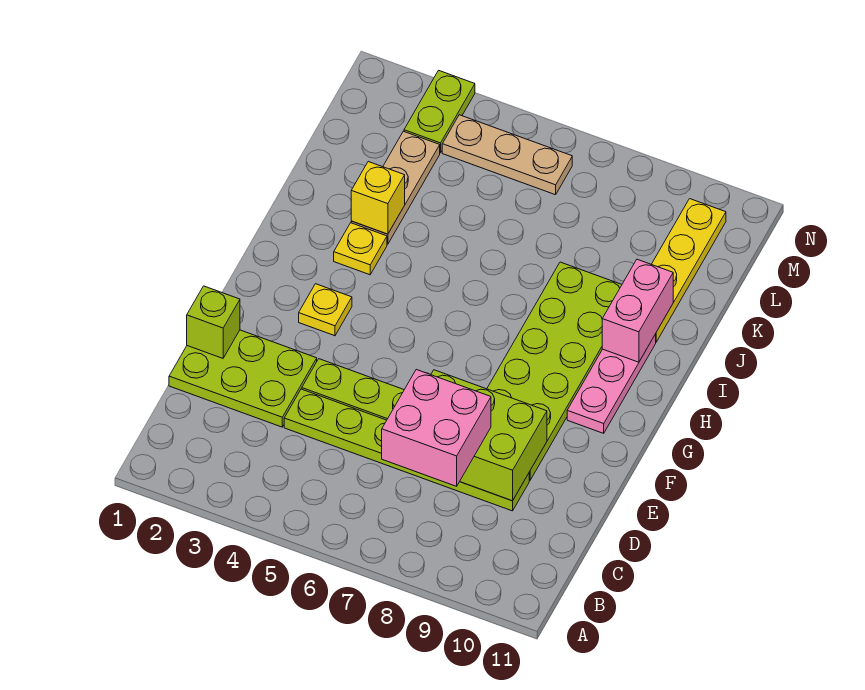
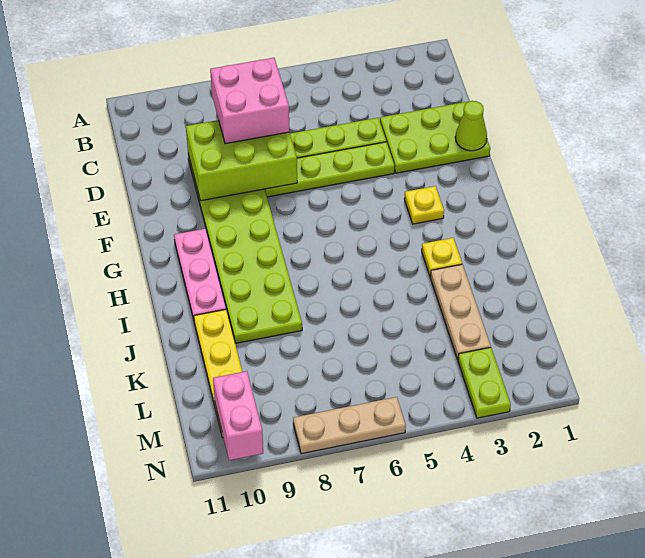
lime brick E1 level 2 -> lime cone E1 level 2
pink brick I10:J10 level 2 -> pink brick M10:N10 level 2
yellow brick J3 level 2 -> none
tan plate M4:M6 level 1 -> tan plate N6:N8 level 1

